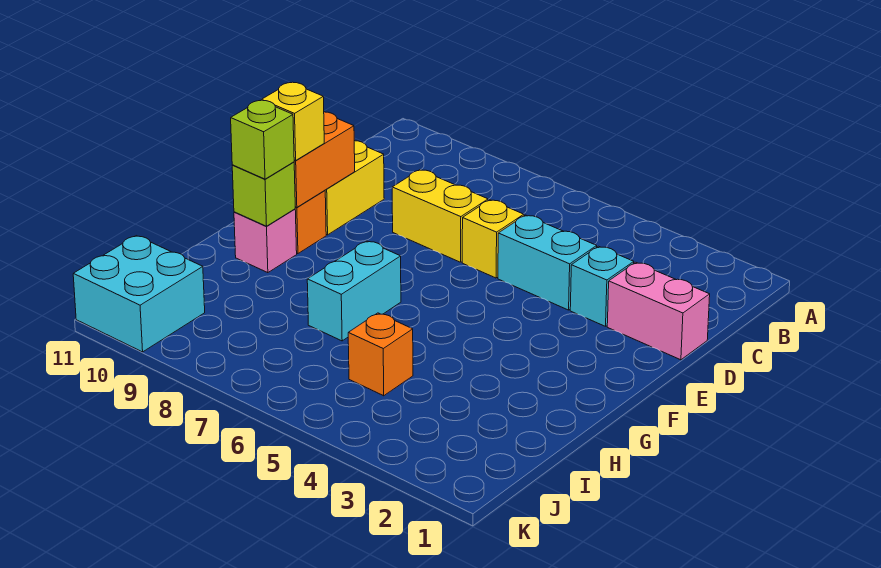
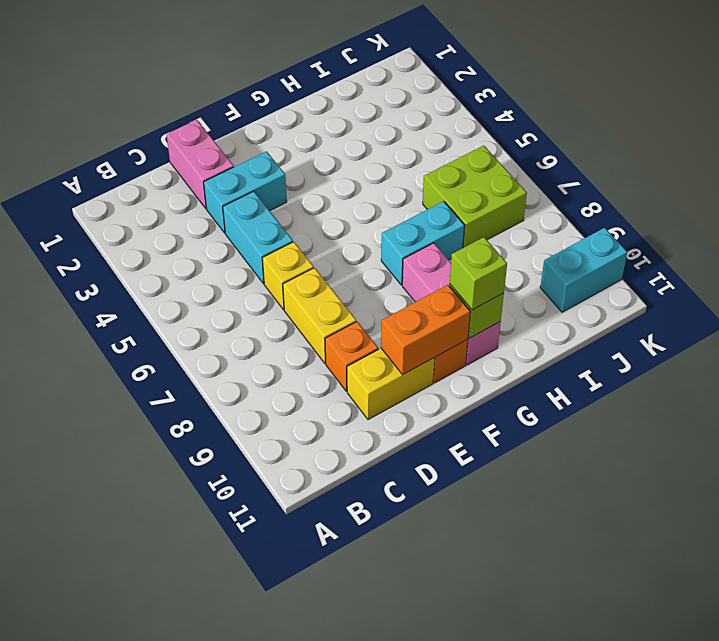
cyan brick D3 level 1 -> cyan brick D3:E3 level 1
yellow brick F10 level 3 -> none
pink brick G10 level 1 -> pink brick G8:G10 level 1
orange brick I5 level 1 -> orange brick D9 level 1
none -> lime brick I6:J7 level 1
cyan brick J10:K11 level 1 -> cyan brick J10:K10 level 1

